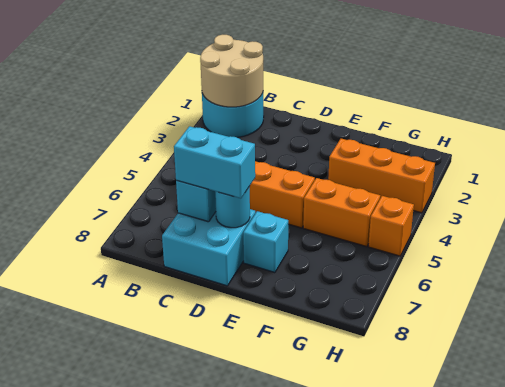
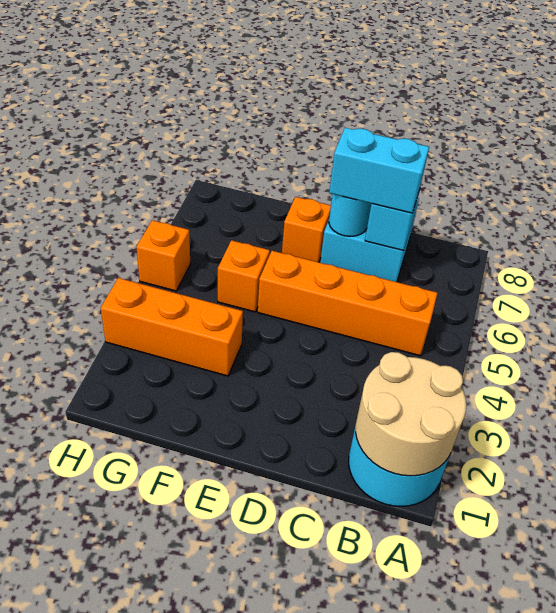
cyan brick E7 level 1 -> orange brick E7 level 1
orange brick F5:G5 level 1 -> orange brick F5 level 1

